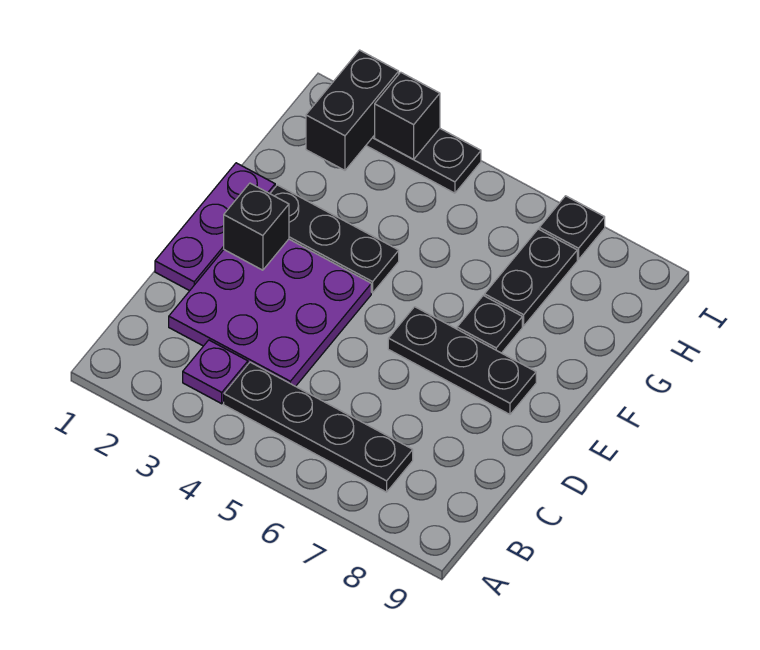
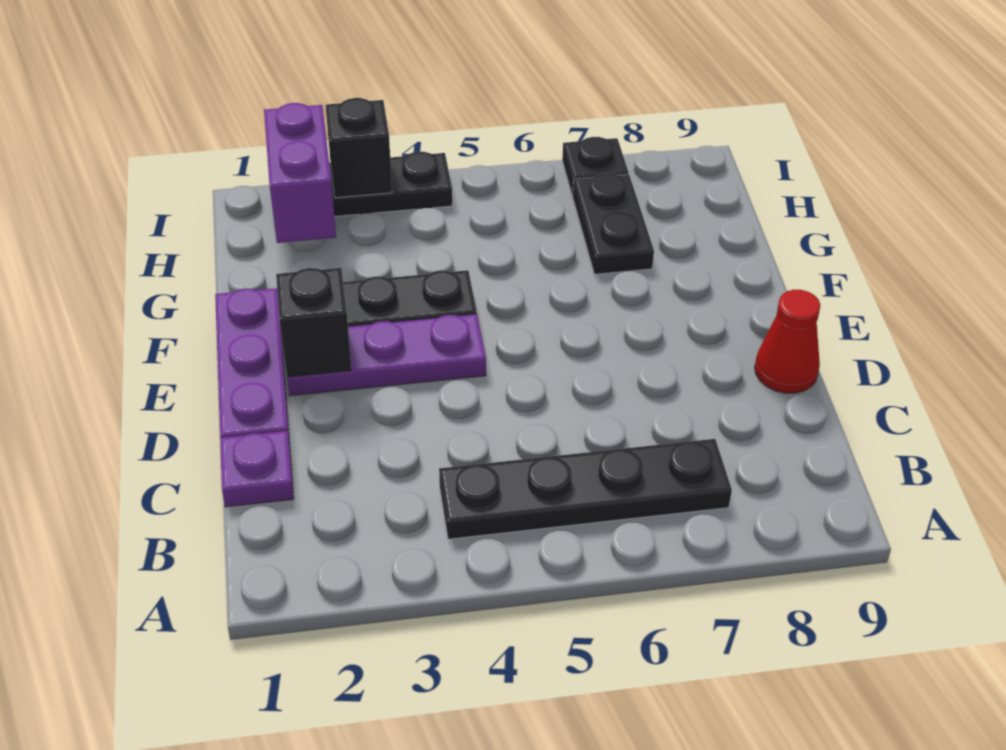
purple plate B3 level 1 -> purple plate C1 level 1
purple plate C2:E4 level 1 -> purple plate E2:E4 level 1
none -> red cone D9 level 1
black plate E6:E8 level 1 -> none
black plate F7 level 1 -> none
black brick H2:I2 level 2 -> purple brick H2:I2 level 2

